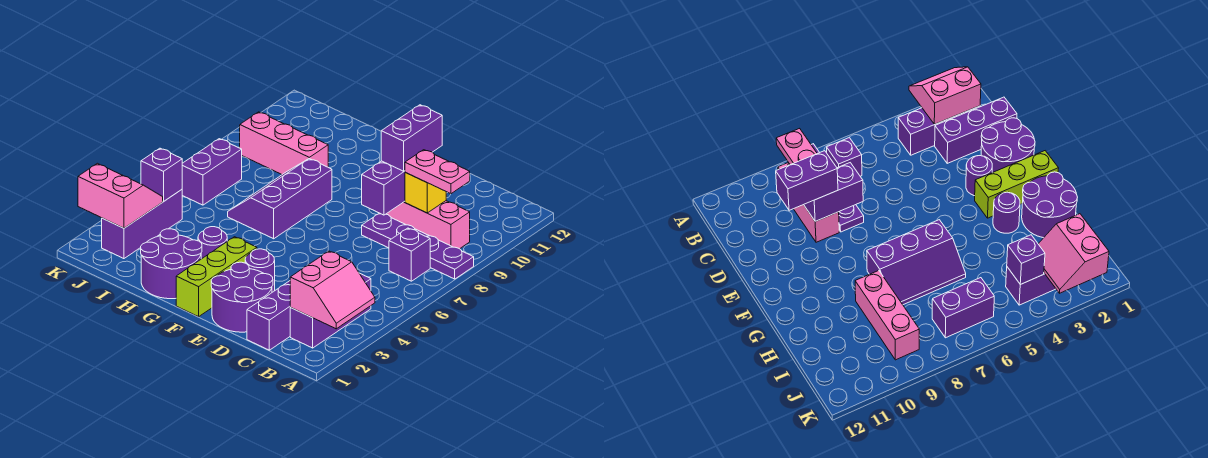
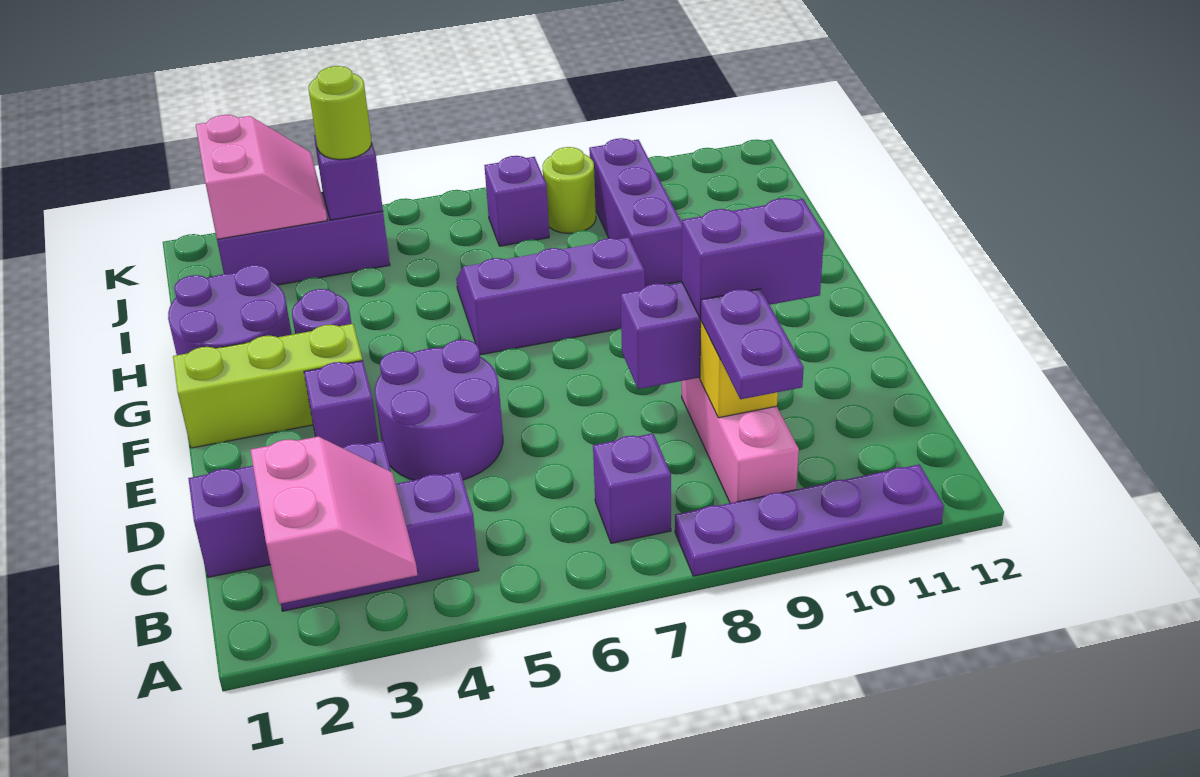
pink slope A2:B3 level 2 top B -> pink slope A2:B3 level 2 top 2
purple plate A8:D8 level 1 -> purple plate A8:A11 level 1
pink plate B9:C9 level 3 -> purple plate B9:C9 level 3
purple round brick D1:E2 level 1 -> purple round brick D4:E5 level 1
purple round brick E3 level 1 -> purple brick E3 level 1
pink brick H9:J9 level 1 -> purple brick H9:J9 level 1
none -> lime round brick J4 level 3
purple brick J6:J7 level 1 -> purple brick J7 level 1
none -> lime round brick J8 level 1

